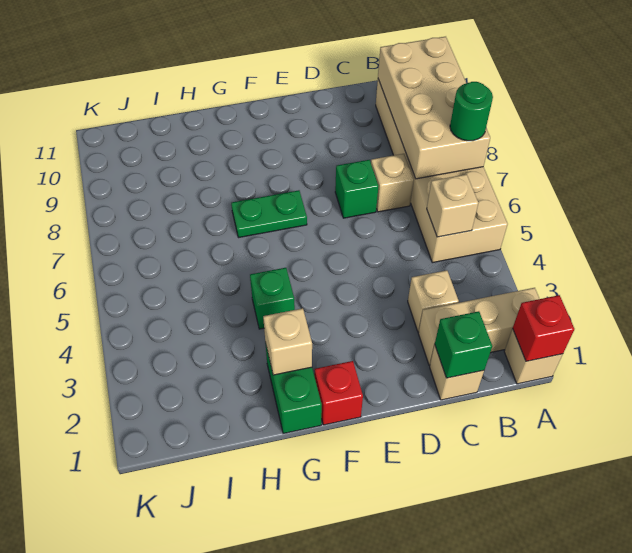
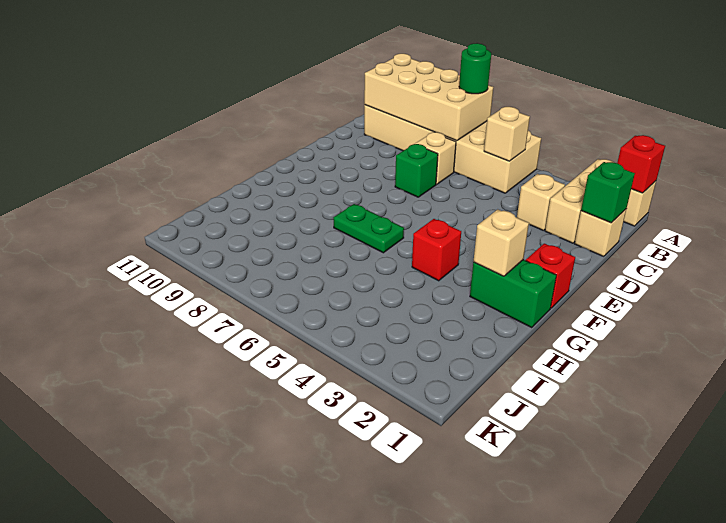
green plate F7:G7 level 1 -> green plate G6:G7 level 1
green brick G4 level 1 -> red brick G4 level 1

